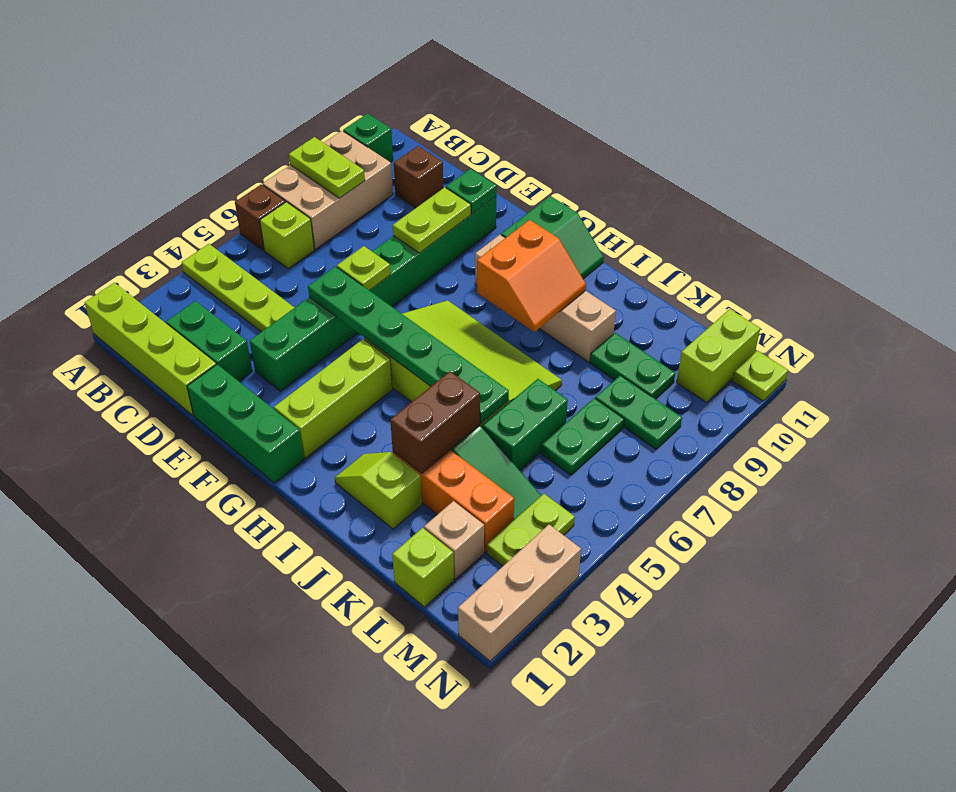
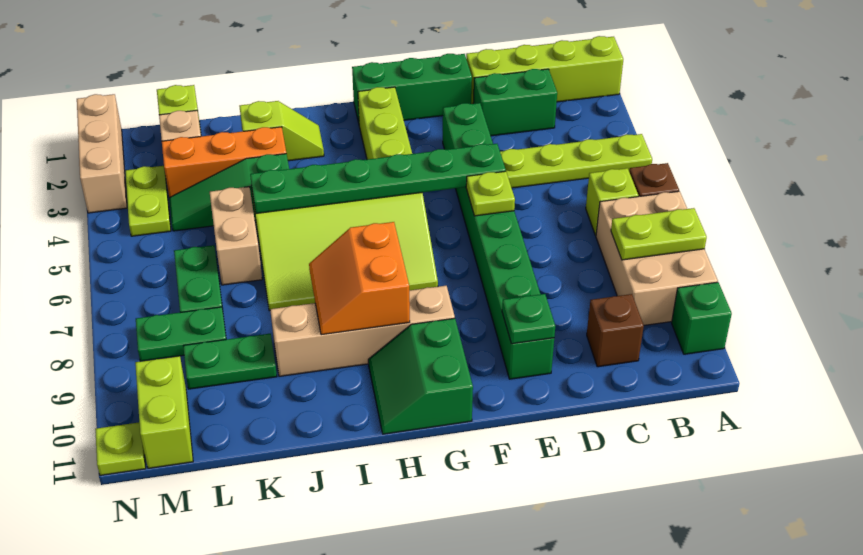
lime plate E8:E9 level 2 -> none
brown brick J3:J4 level 2 -> none
green brick K5:K6 level 1 -> tan brick K5:K6 level 1

